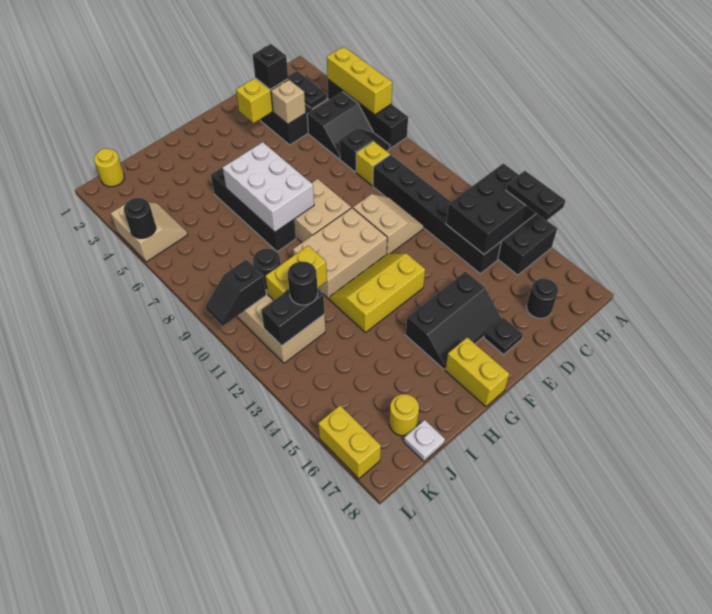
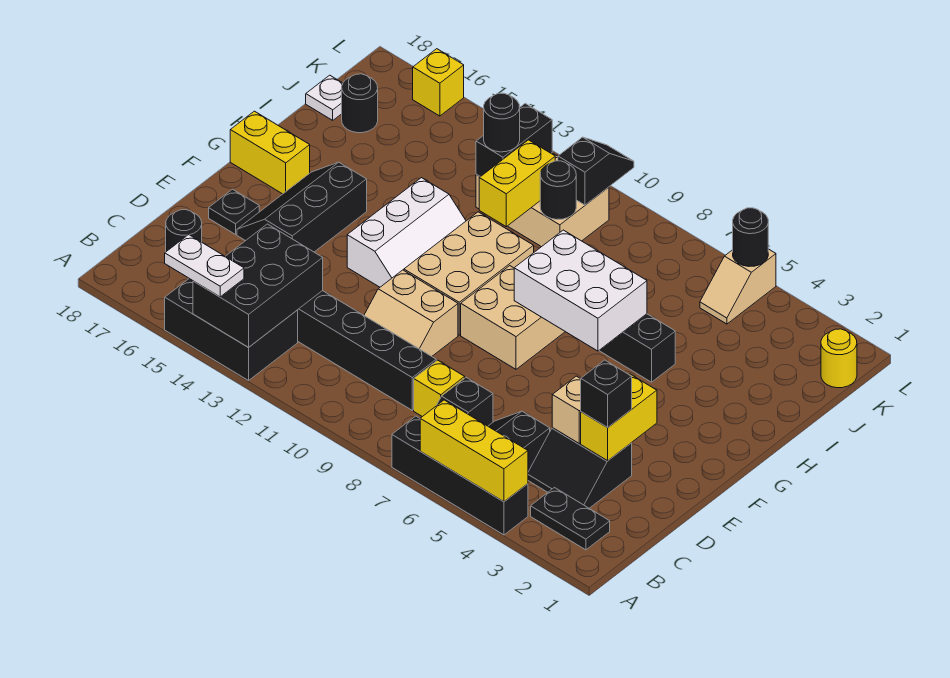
black plate A14:A15 level 3 -> white plate A14:A15 level 3
yellow slope F12:H13 level 1 top 13 -> white slope F12:H13 level 1 top 13
yellow round brick J17 level 1 -> black round brick J17 level 1
tan slope K4:L5 level 1 top L -> tan slope K5:L5 level 1 top L
yellow brick L16:L17 level 1 -> yellow brick L16 level 1

